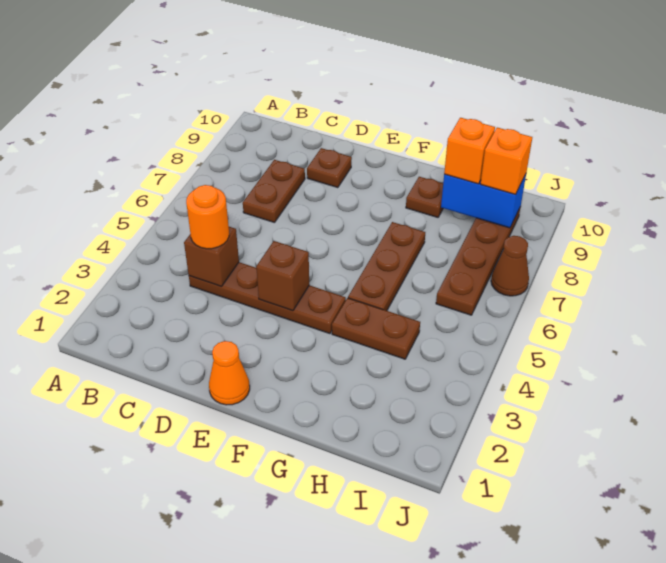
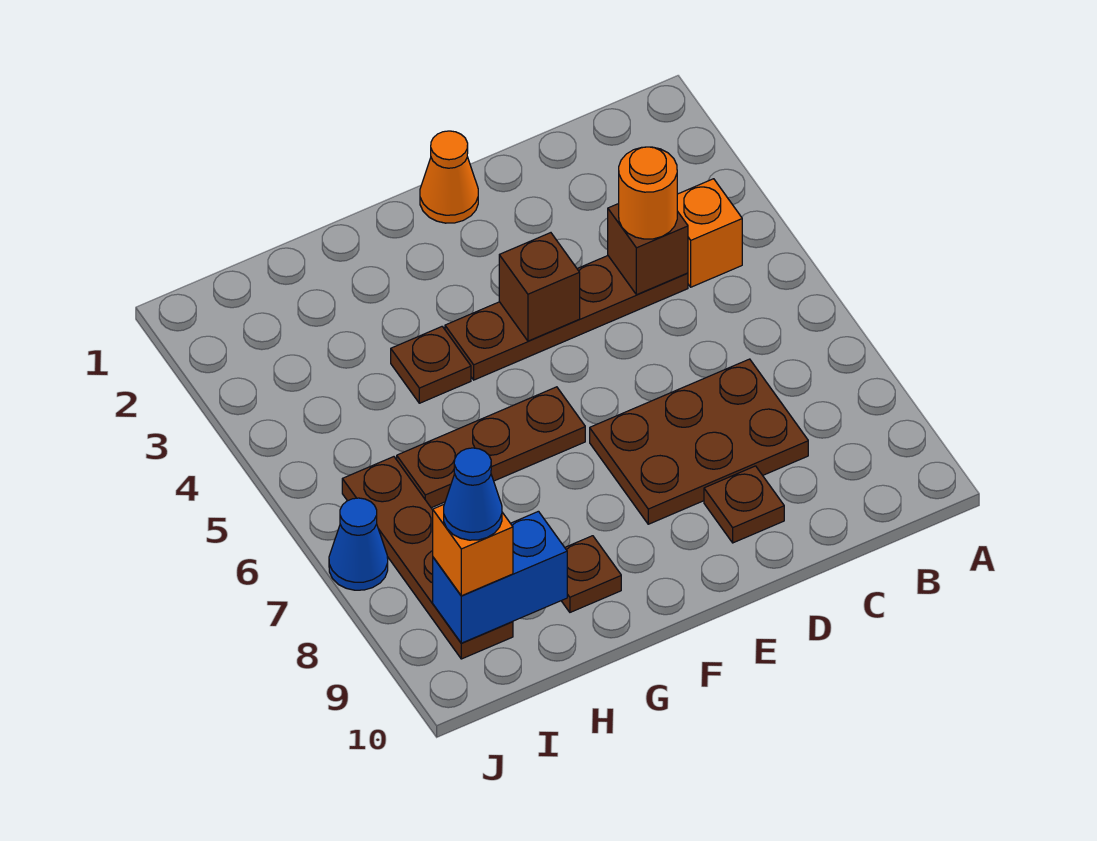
brown plate C7:C8 level 1 -> brown plate C7:E8 level 1
brown plate G4:H4 level 1 -> brown plate G4 level 1
brown plate G5:G7 level 1 -> brown plate F6:H6 level 1
orange brick H9 level 3 -> orange brick B4 level 1
none -> blue cone I9 level 4
brown cone J7 level 1 -> blue cone J7 level 1

